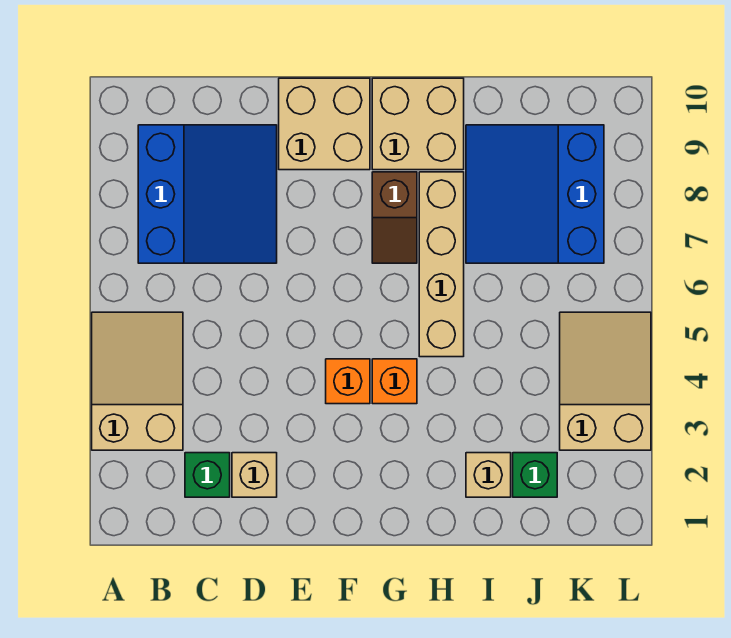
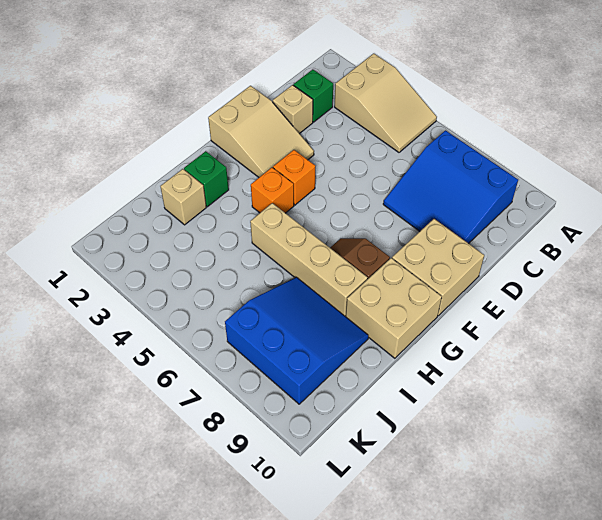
green brick J2 level 1 -> green brick H2 level 1
tan slope K3:L5 level 1 top 3 -> tan slope E1:F3 level 1 top 1

